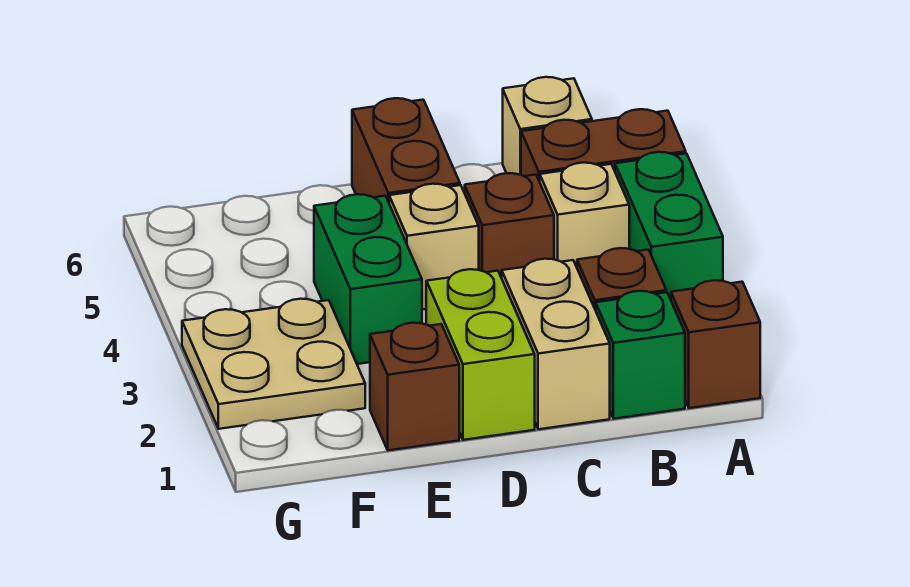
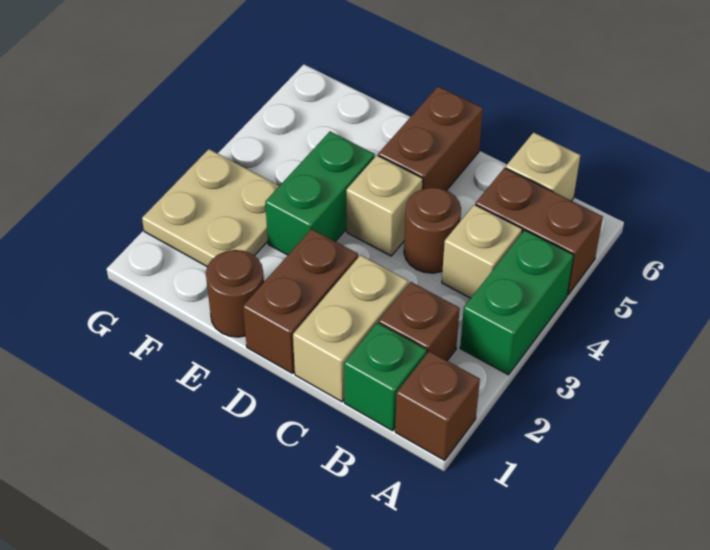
brown brick C4 level 1 -> brown round brick C4 level 1
lime brick D1:D2 level 1 -> brown brick D1:D2 level 1
brown brick E1 level 1 -> brown round brick E1 level 1

